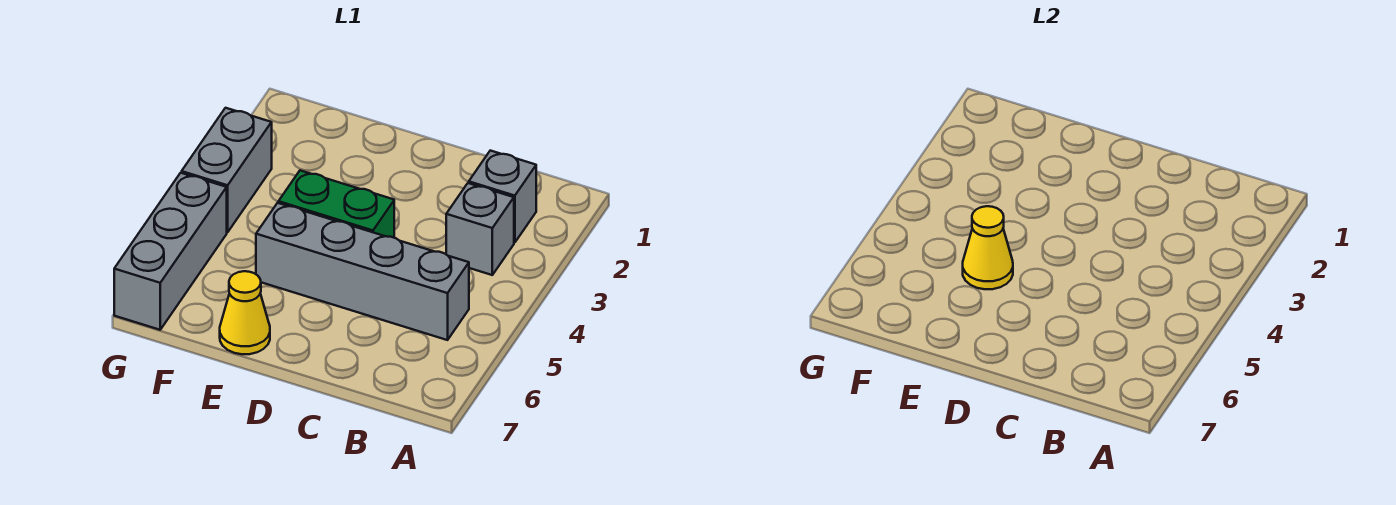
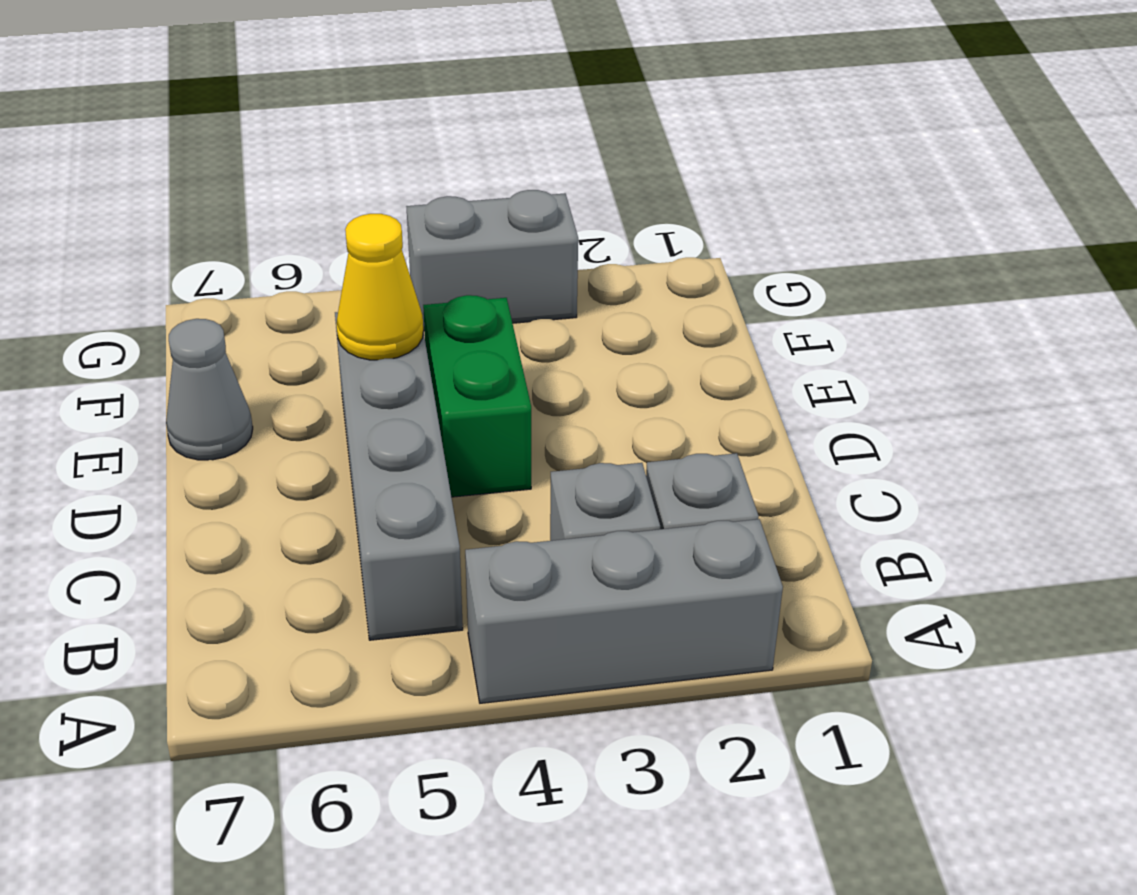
yellow cone E7 level 1 -> grey cone E7 level 1
grey brick G5:G7 level 1 -> grey brick A2:A4 level 1

